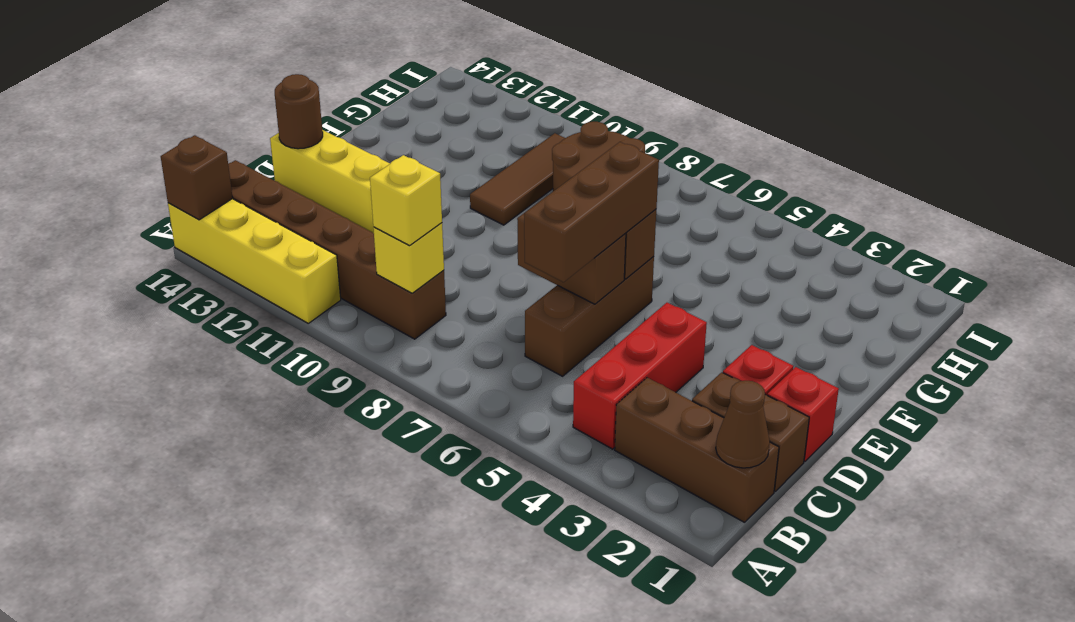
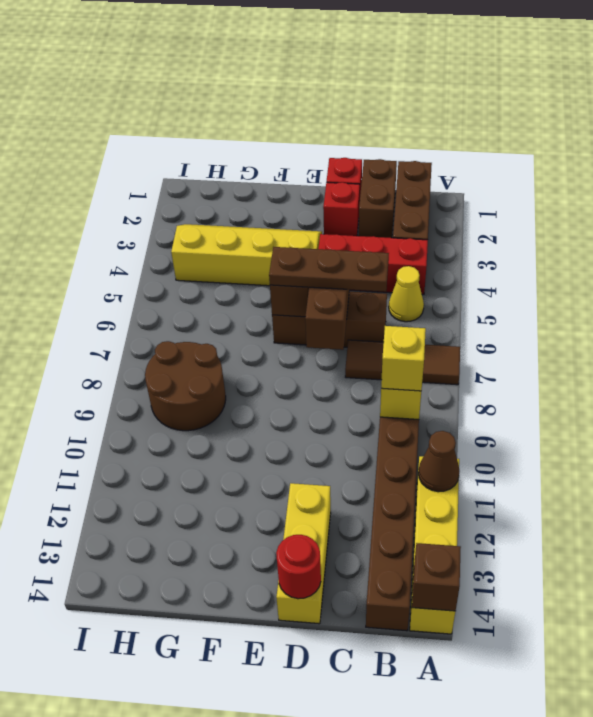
brown cone B1 level 2 -> brown cone A11 level 2
none -> yellow cone B5 level 1
brown brick C6:E6 level 3 -> brown plate C6:E6 level 3
brown round brick D14 level 2 -> red round brick D14 level 2
none -> yellow slope E3:H4 level 1 top 4
brown tile F10:H10 level 1 -> brown tile A7:C7 level 1

